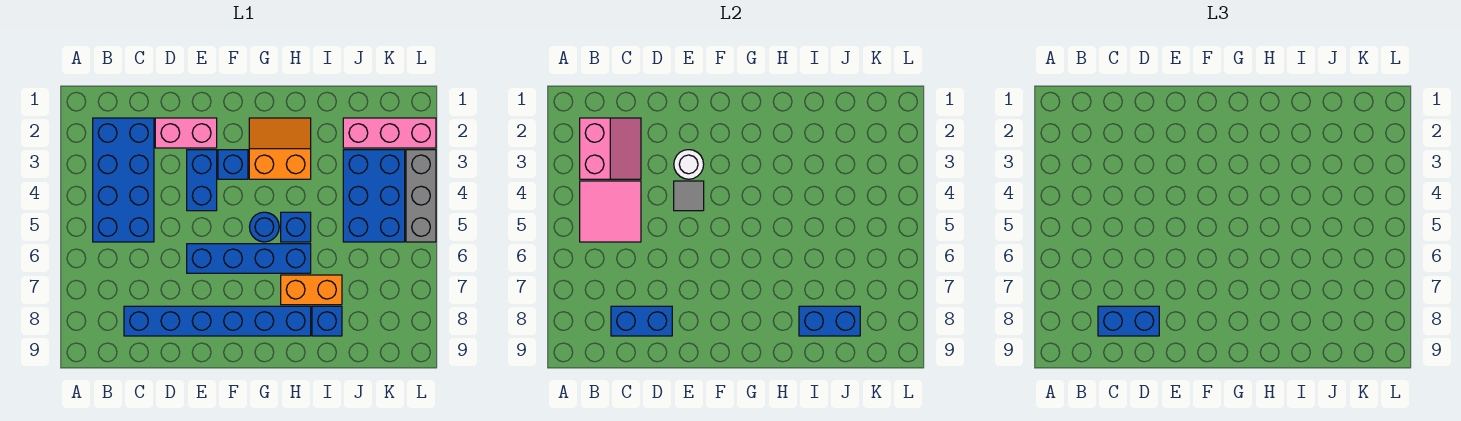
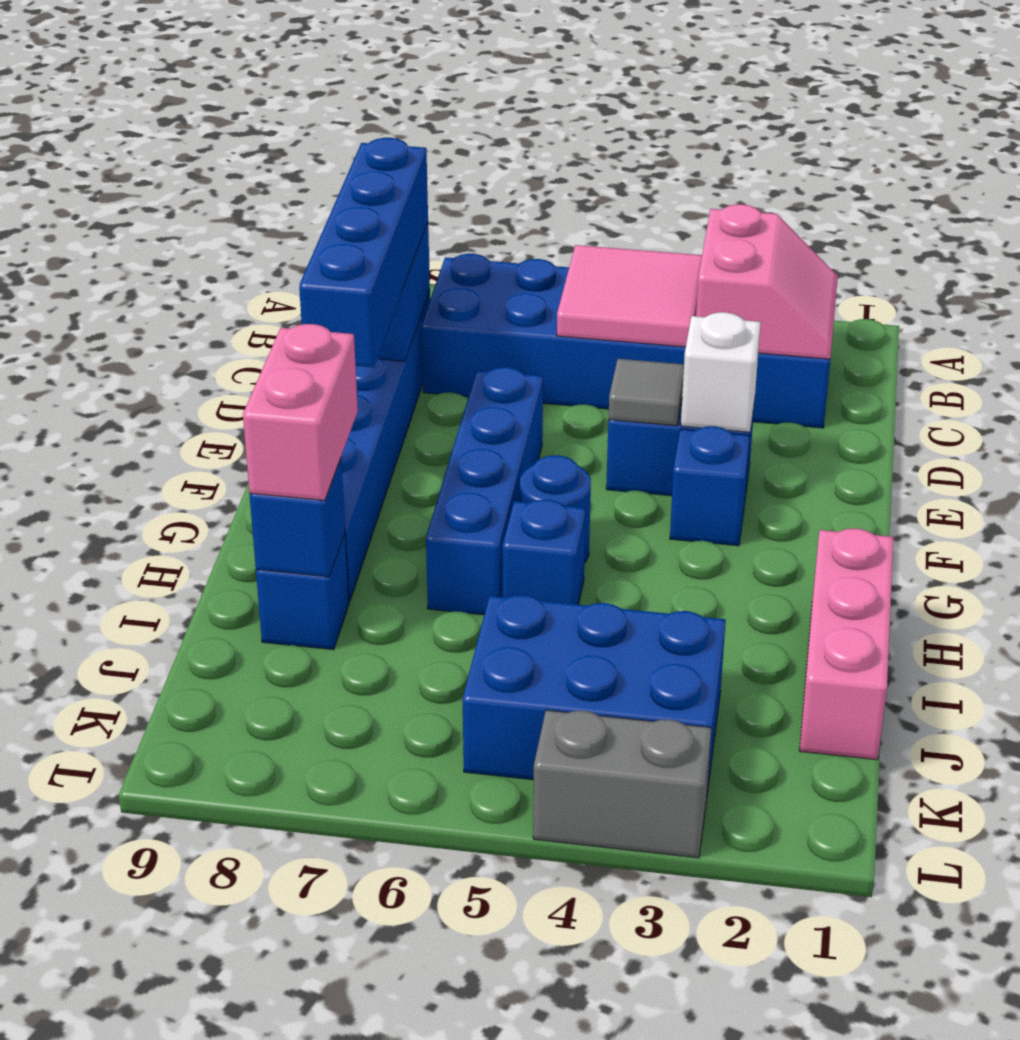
blue brick B2:C5 level 1 -> blue brick B2:C7 level 1
pink slope B2:C3 level 2 top B -> pink slope B2:C3 level 2 top 3
blue brick C8:D8 level 3 -> blue brick C8:F8 level 3
pink brick D2:E2 level 1 -> pink brick H8:I8 level 3
white round brick E3 level 2 -> white brick E3 level 2
orange slope G2:H3 level 1 top 3 -> none
orange brick H7:I7 level 1 -> none
blue brick I8:J8 level 2 -> blue brick I8 level 2
pink brick J2:L2 level 1 -> pink brick H1:J1 level 1
grey brick L3:L5 level 1 -> grey brick L3:L4 level 1

